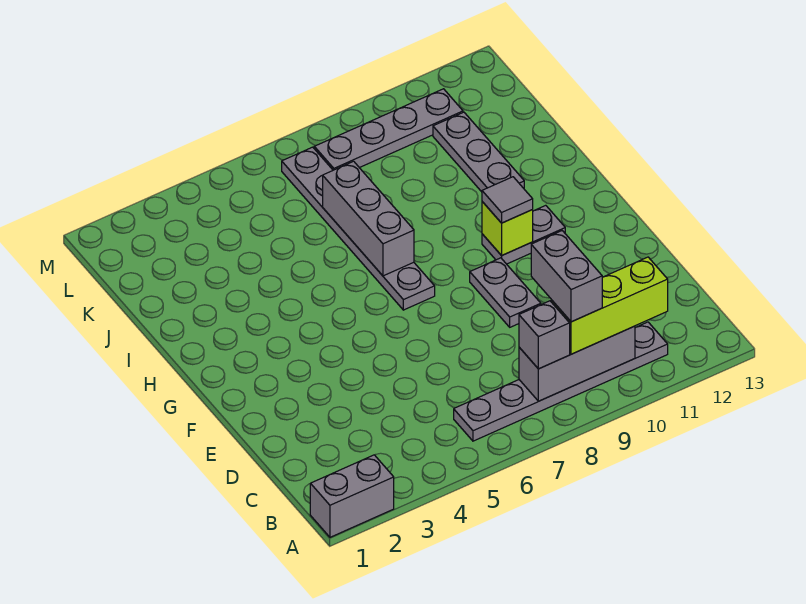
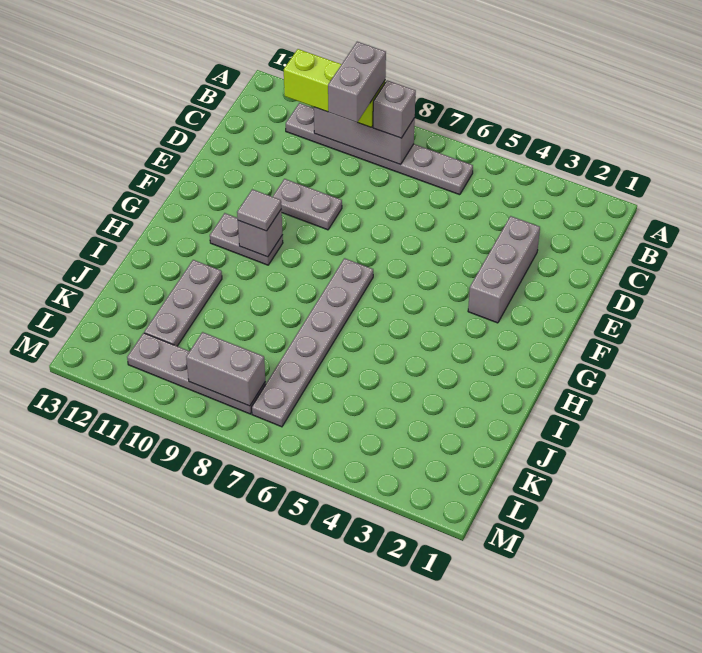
grey brick A1:A2 level 1 -> grey brick L8:L9 level 2
grey plate E9:F9 level 1 -> grey plate E9:E10 level 1
lime brick G10 level 2 -> grey brick G10 level 2
grey brick H7:J7 level 2 -> grey brick D3:F3 level 1

